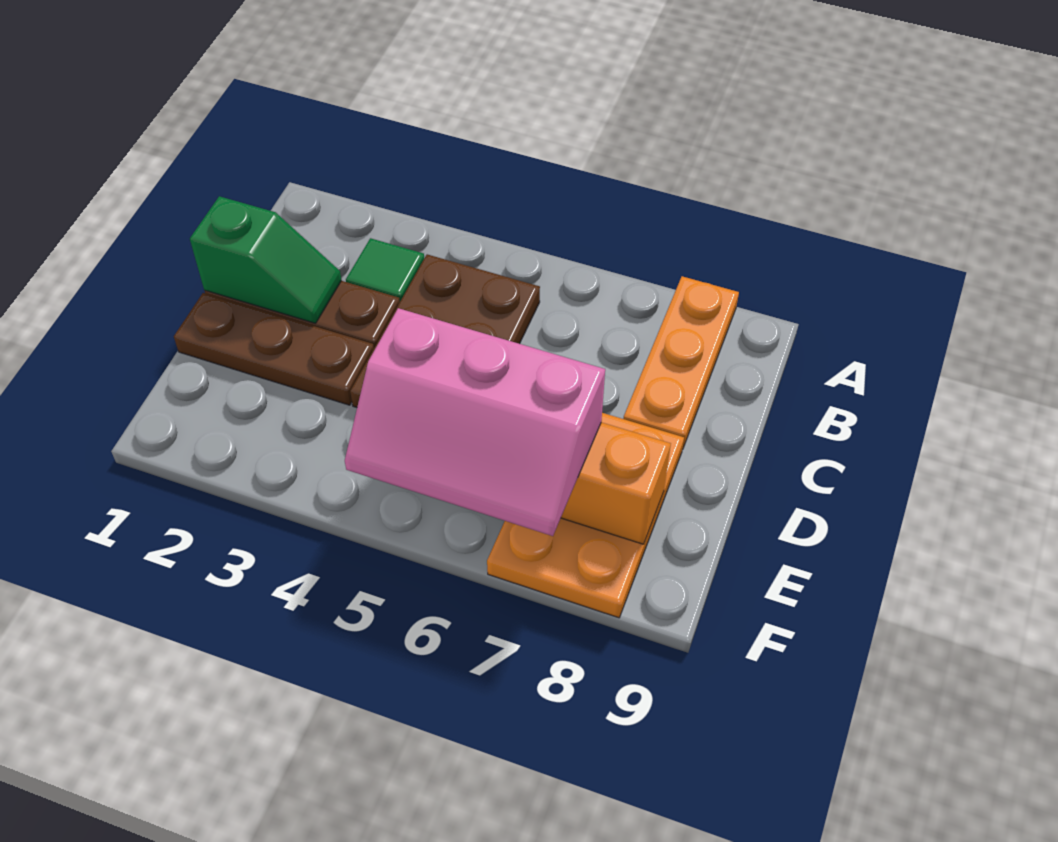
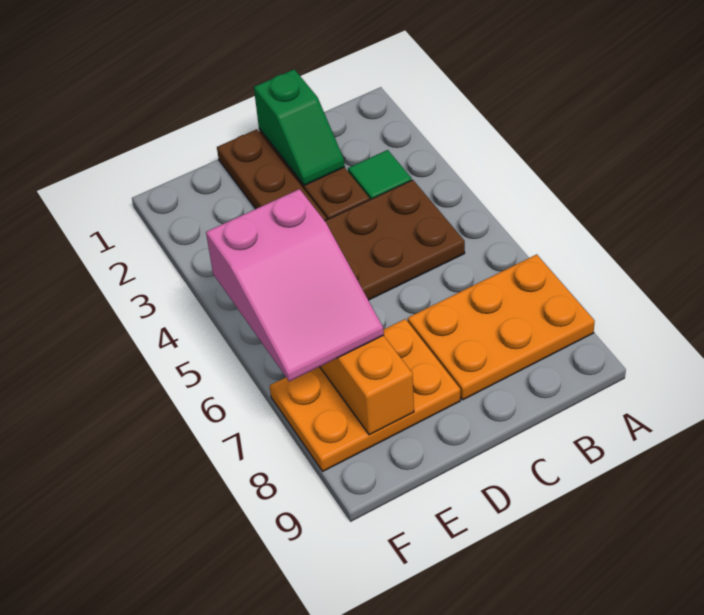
orange plate A8:C8 level 1 -> orange plate A7:C8 level 1
pink slope E5:F7 level 3 top E -> pink slope E5:F7 level 3 top 5

